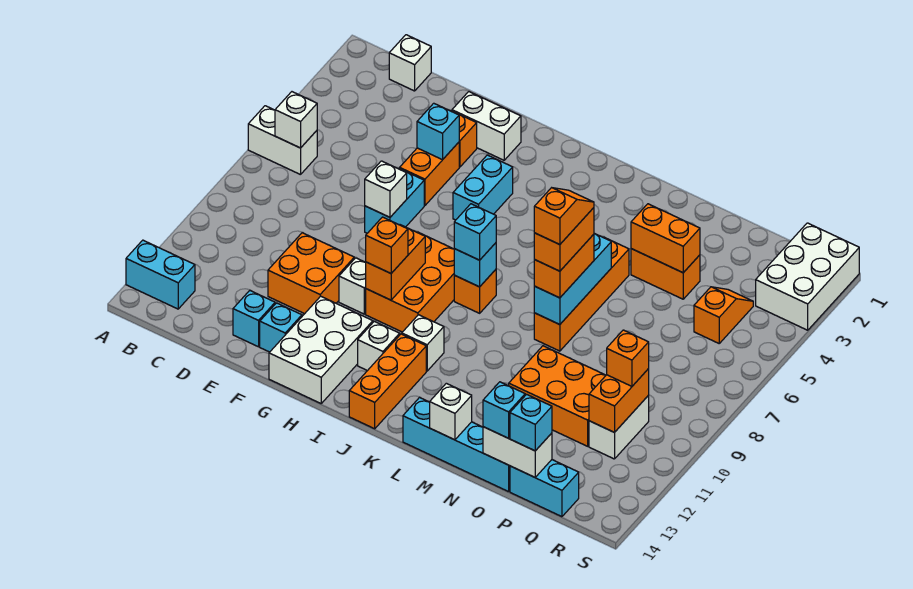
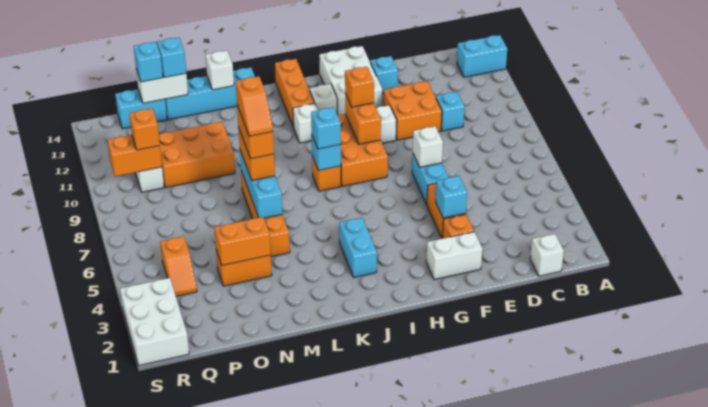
white brick A6:B6 level 1 -> none
white brick B6 level 2 -> none
cyan brick E13 level 1 -> cyan brick D10 level 1
cyan brick H4:H5 level 1 -> cyan brick J3:J4 level 1
orange brick Q10:Q11 level 2 -> orange brick Q10:R10 level 2

